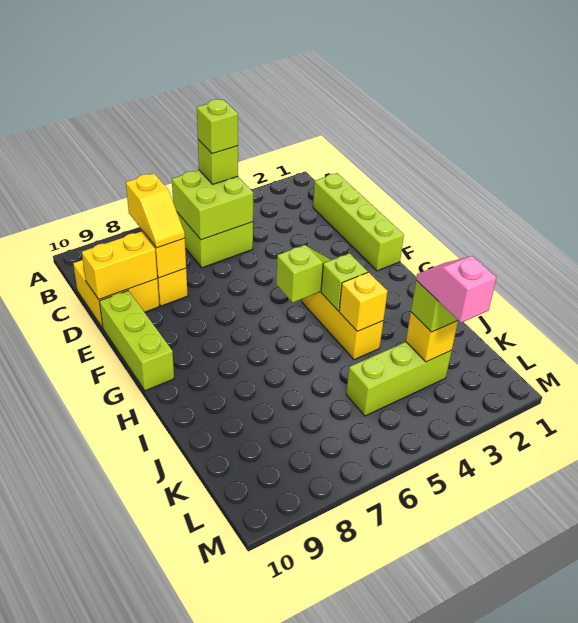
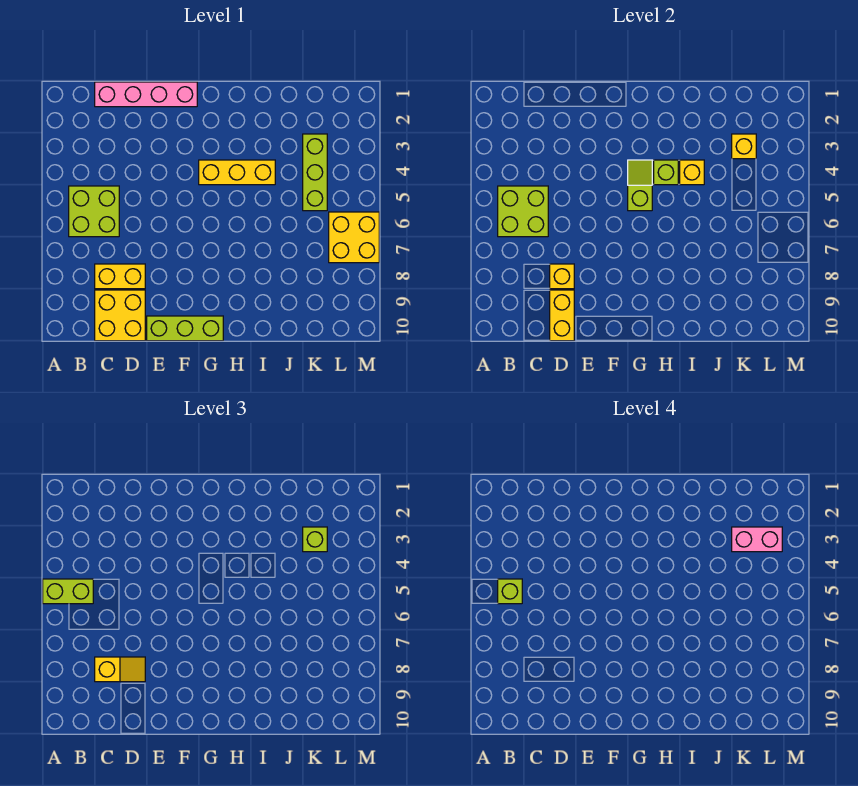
lime brick B5 level 3 -> lime brick A5:B5 level 3
lime brick C1:F1 level 1 -> pink brick C1:F1 level 1
pink slope K3:L3 level 4 top L -> pink brick K3:L3 level 4
none -> yellow brick L6:M7 level 1

